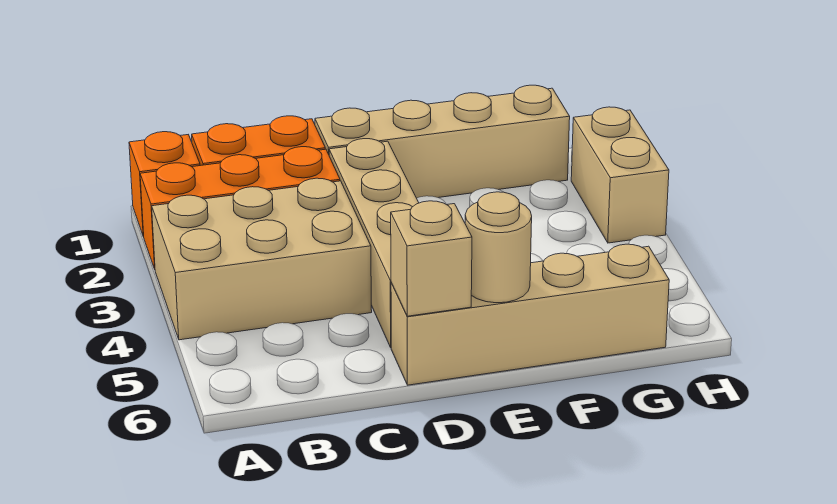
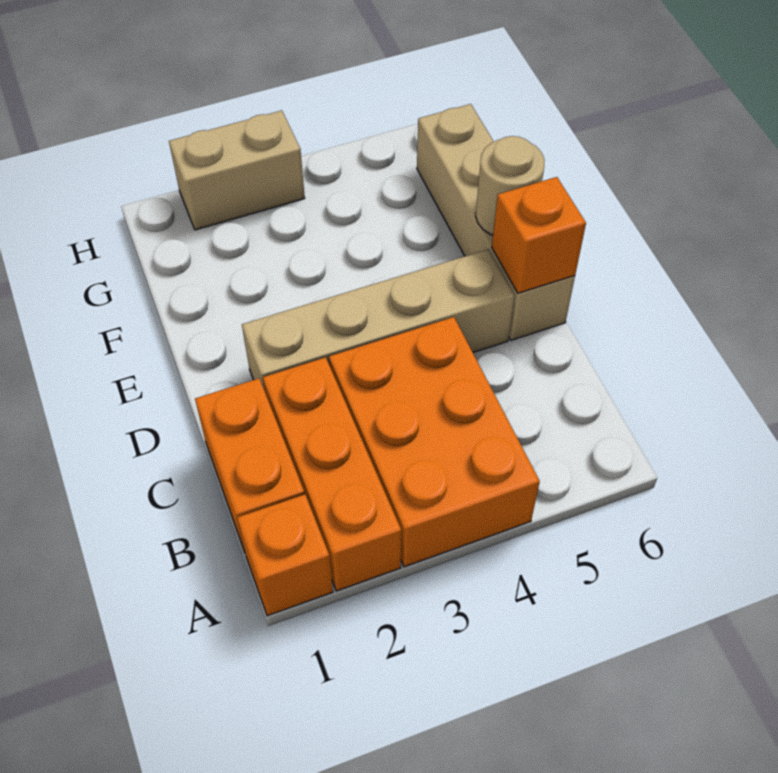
tan brick A3:C4 level 1 -> orange brick A3:C4 level 1
tan brick D1:G1 level 1 -> none
tan brick D6 level 2 -> orange brick D6 level 2

